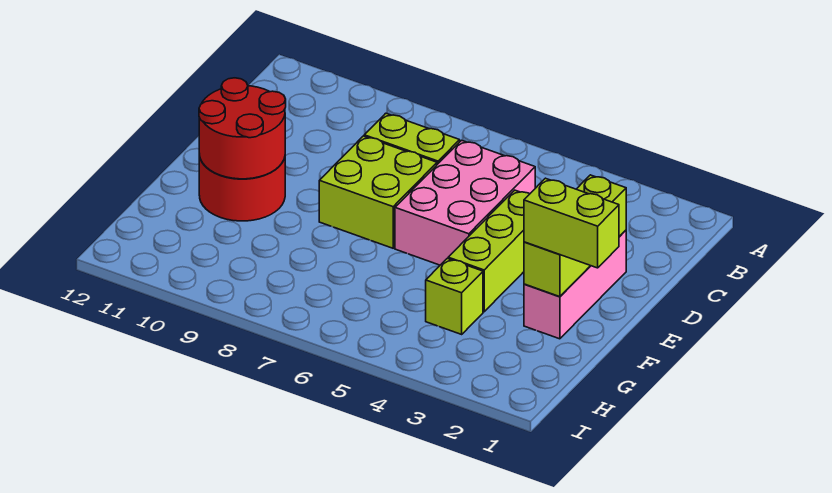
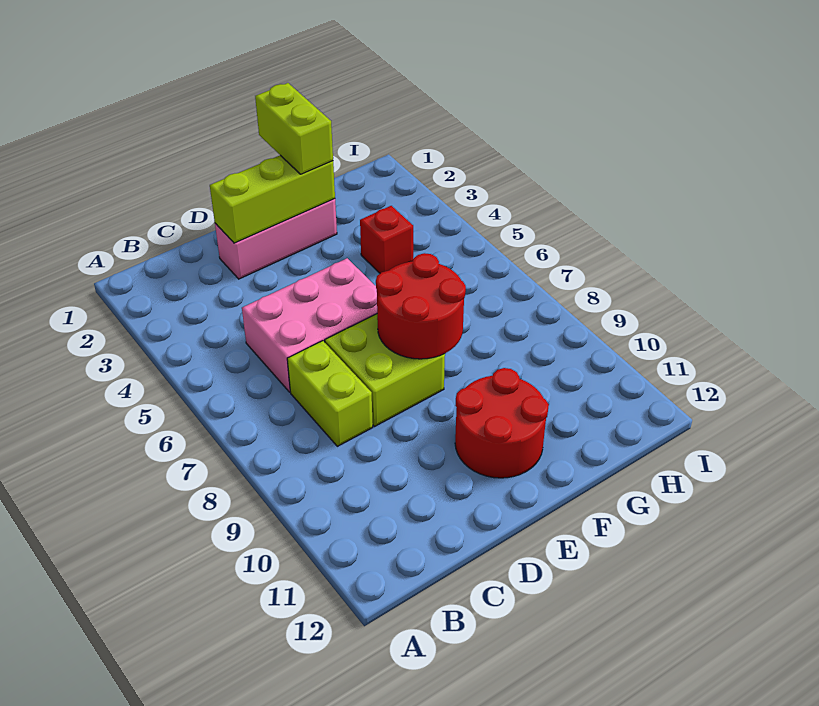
lime brick D4:F4 level 1 -> none
red round brick E10:F11 level 2 -> red round brick E7:F8 level 2
lime brick G4 level 1 -> red brick G4 level 1

